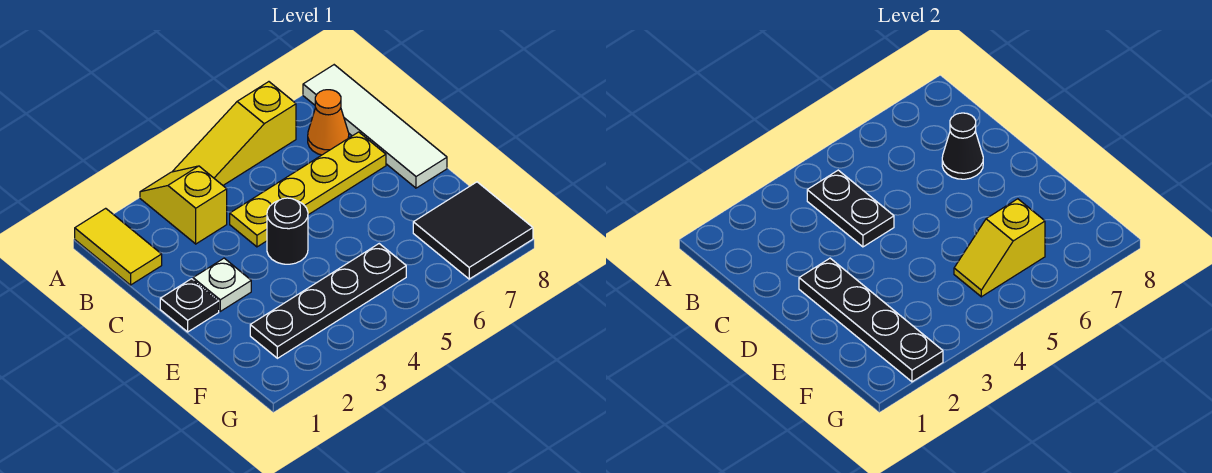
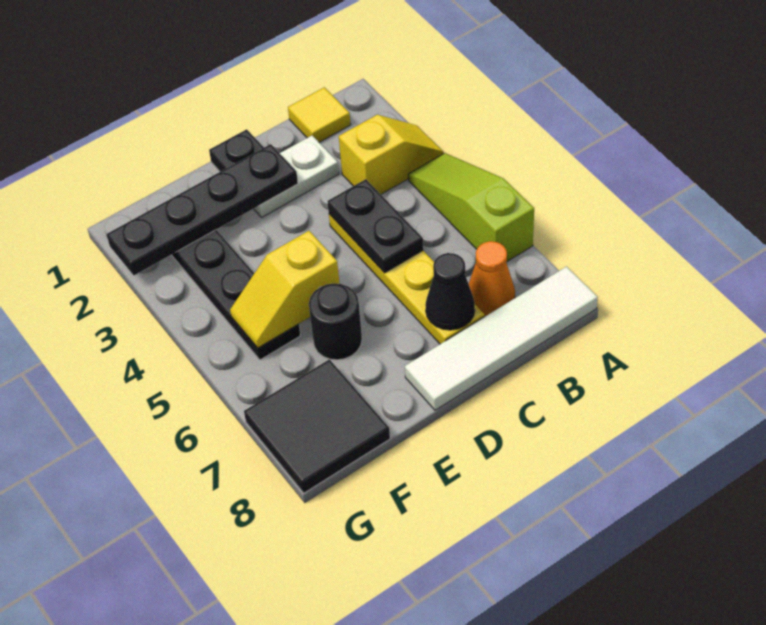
yellow tile A1:B1 level 1 -> yellow tile B1 level 1
yellow slope A4:A6 level 1 top 6 -> lime slope A4:A6 level 1 top 6
black plate B4:C4 level 2 -> black plate C4:C5 level 2
white plate D2 level 1 -> white plate C2:D2 level 1
black round brick D4 level 1 -> black round brick E6 level 1
yellow slope F5:F6 level 2 top 6 -> yellow slope E5:F5 level 2 top E

